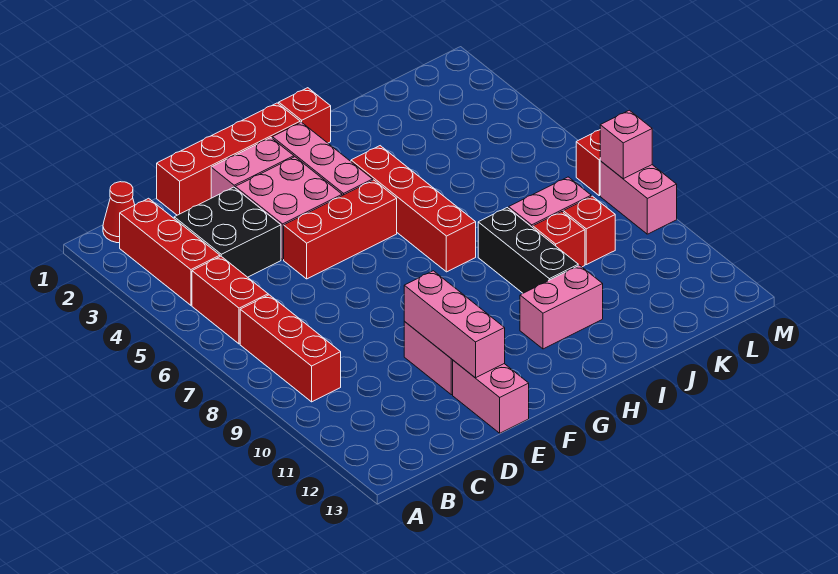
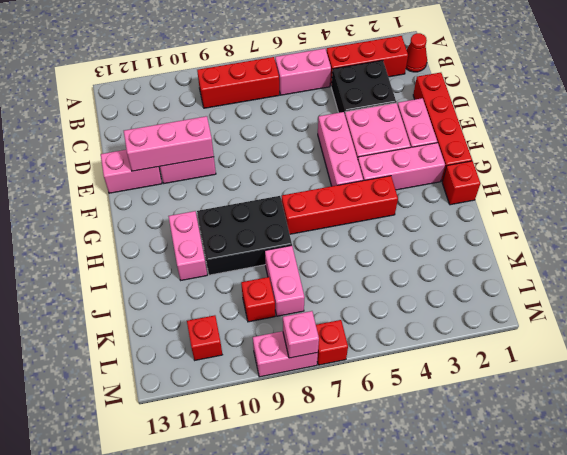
red brick B5:B6 level 1 -> pink brick B5:B6 level 1
red brick E5:G5 level 1 -> pink brick E5:G5 level 1
black brick I8:I10 level 1 -> black brick H8:I10 level 1
red brick J9 level 1 -> red brick L11 level 1

